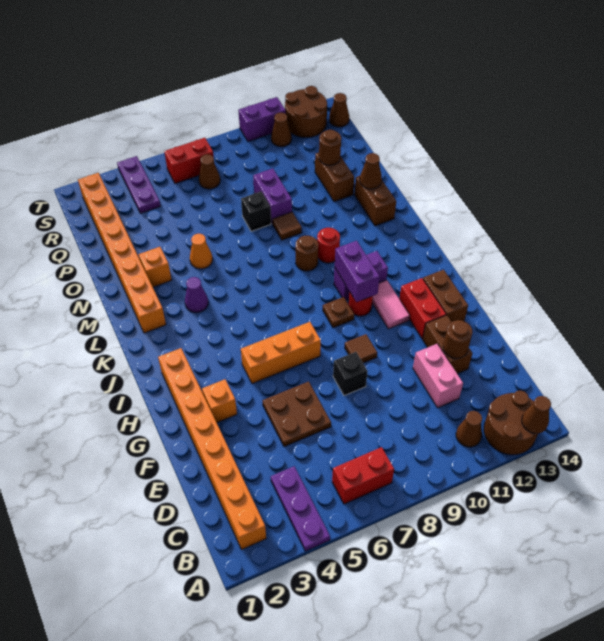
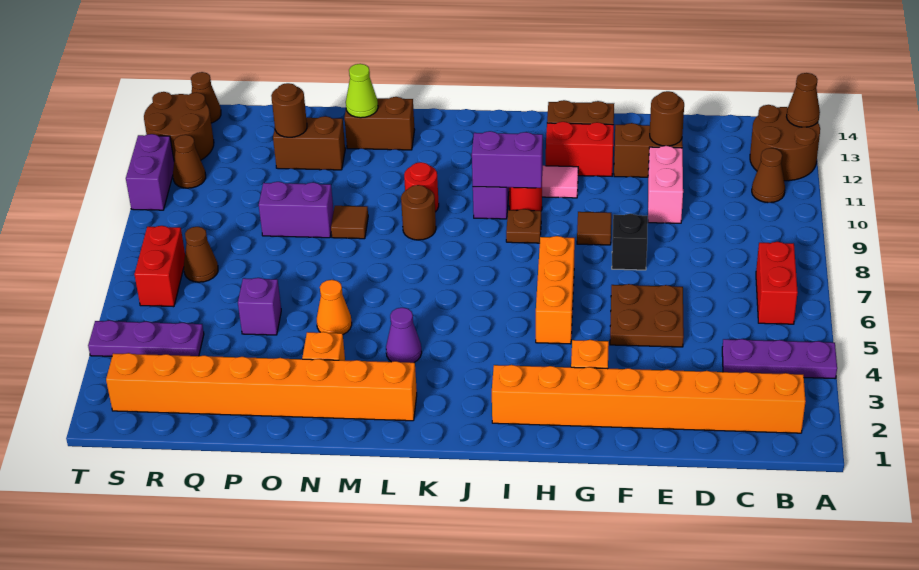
pink brick D11:E11 level 1 -> pink brick E10:E11 level 1
brown cone N13 level 2 -> lime cone N13 level 2
black brick O8 level 1 -> none
none -> purple brick P5 level 1

